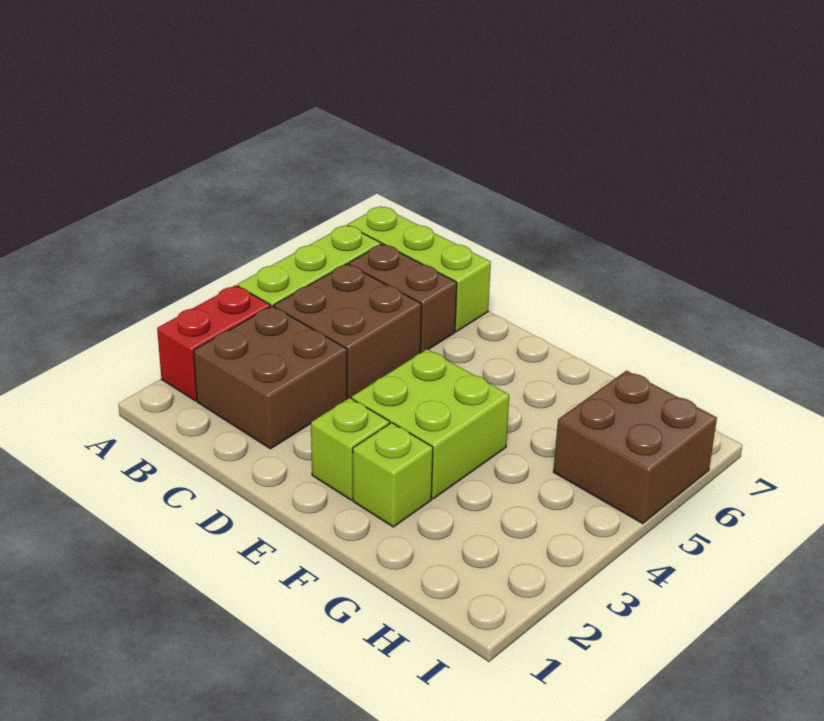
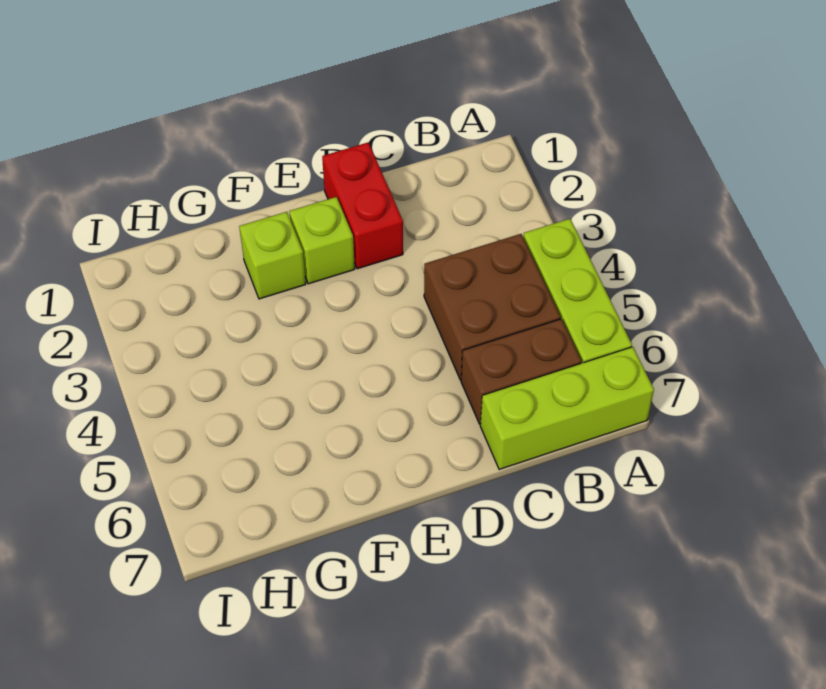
red brick A2:A3 level 1 -> red brick D1:D2 level 1
brown brick B2:C3 level 1 -> none
lime brick E3:F4 level 1 -> none
brown brick H5:I6 level 1 -> none

